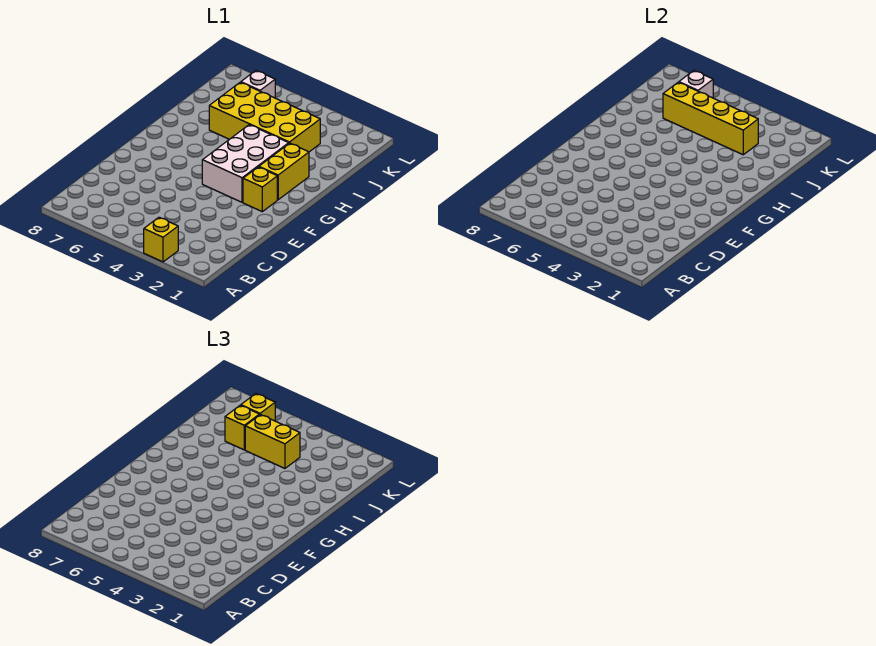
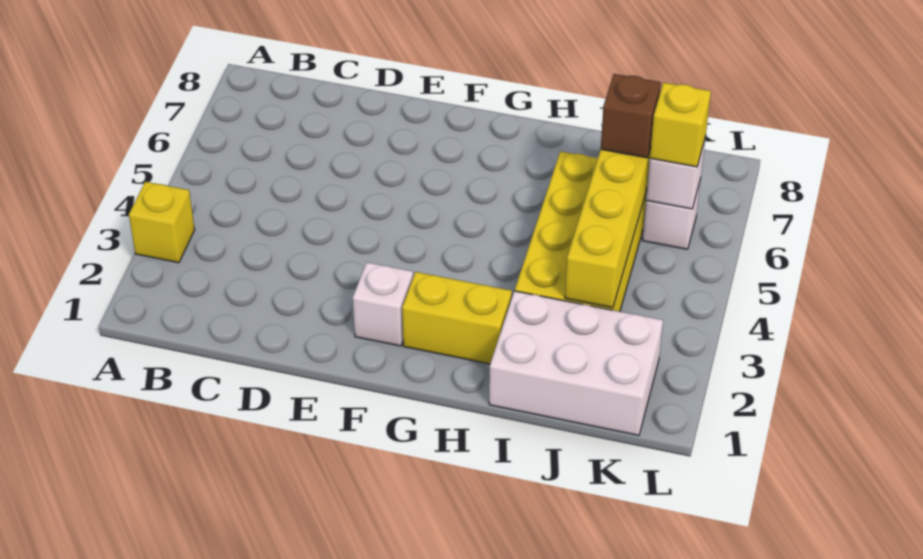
yellow brick F2 level 1 -> white brick F2 level 1
white brick F3:H4 level 1 -> white brick I1:K2 level 1
yellow brick J4:J5 level 3 -> none
yellow brick J6 level 3 -> brown brick J6 level 3

